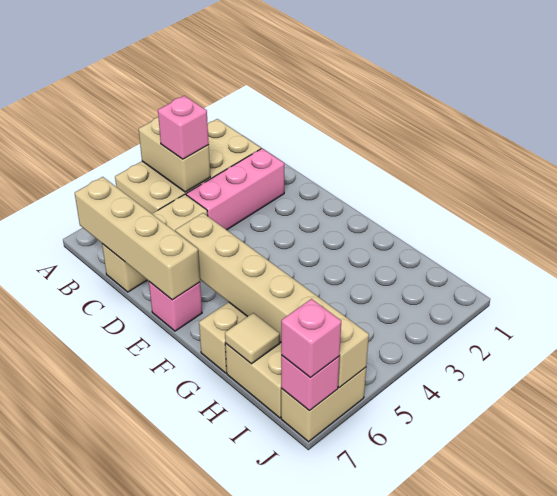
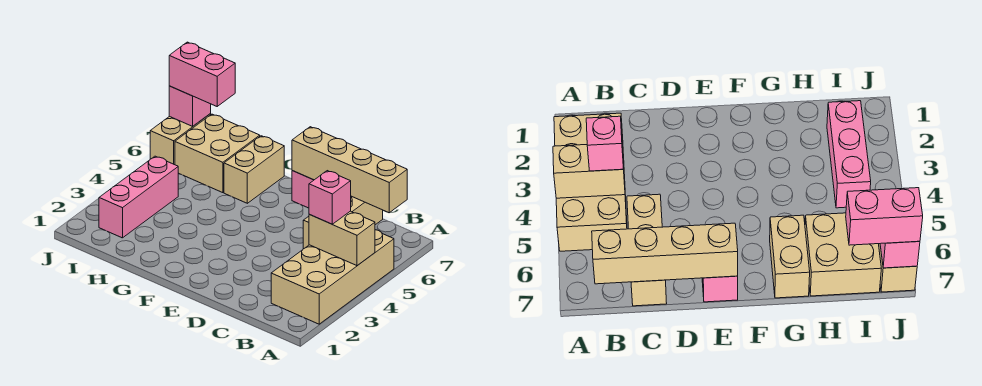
pink brick C2:C4 level 1 -> pink brick I2:I4 level 1
tan brick E6:J6 level 2 -> none
tan tile H7 level 2 -> none
pink brick J7 level 3 -> pink brick I7:J7 level 3

